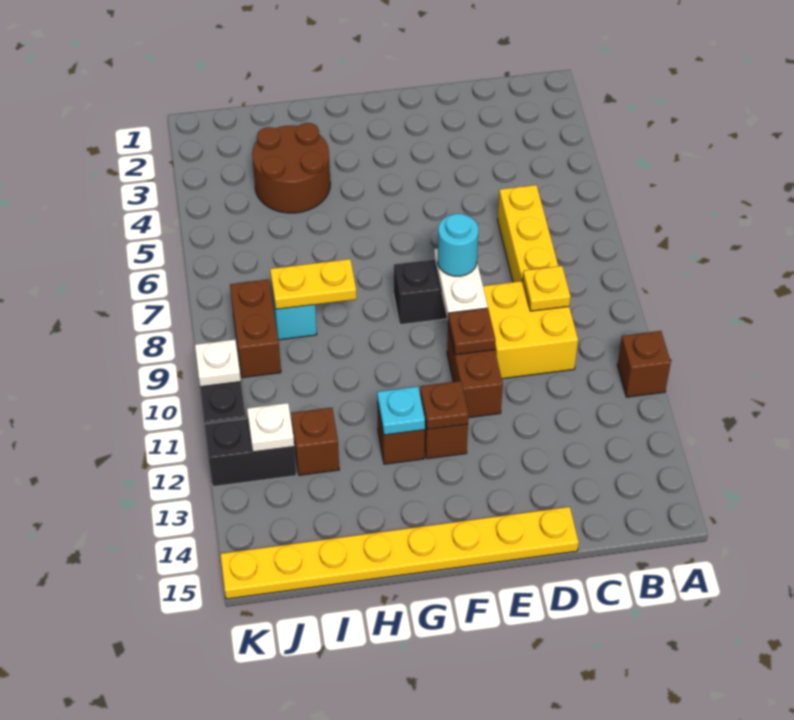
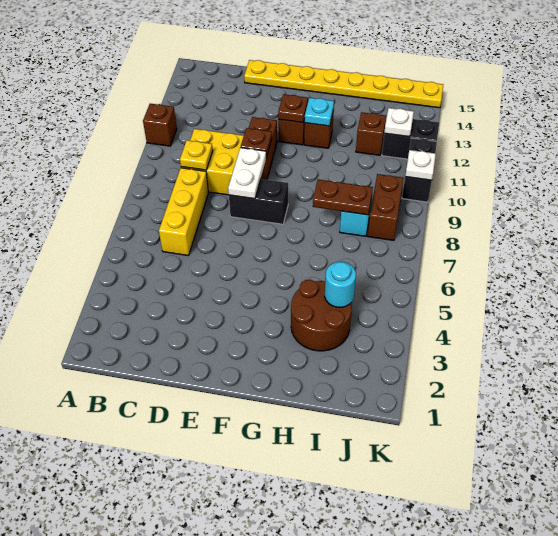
cyan round brick E8 level 3 -> cyan round brick I4 level 2
yellow plate H8:I8 level 2 -> brown plate H8:I8 level 2

